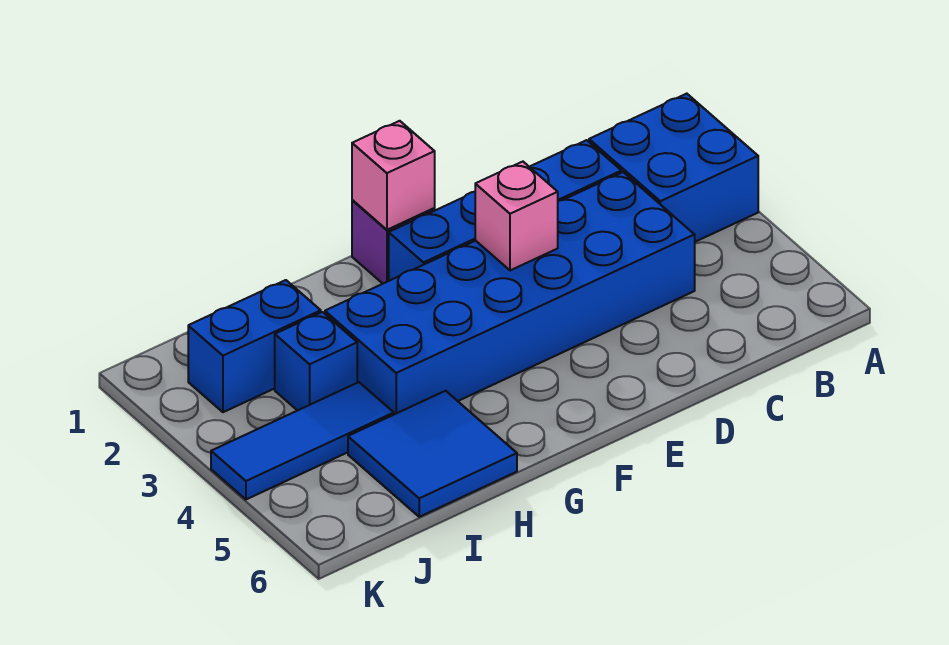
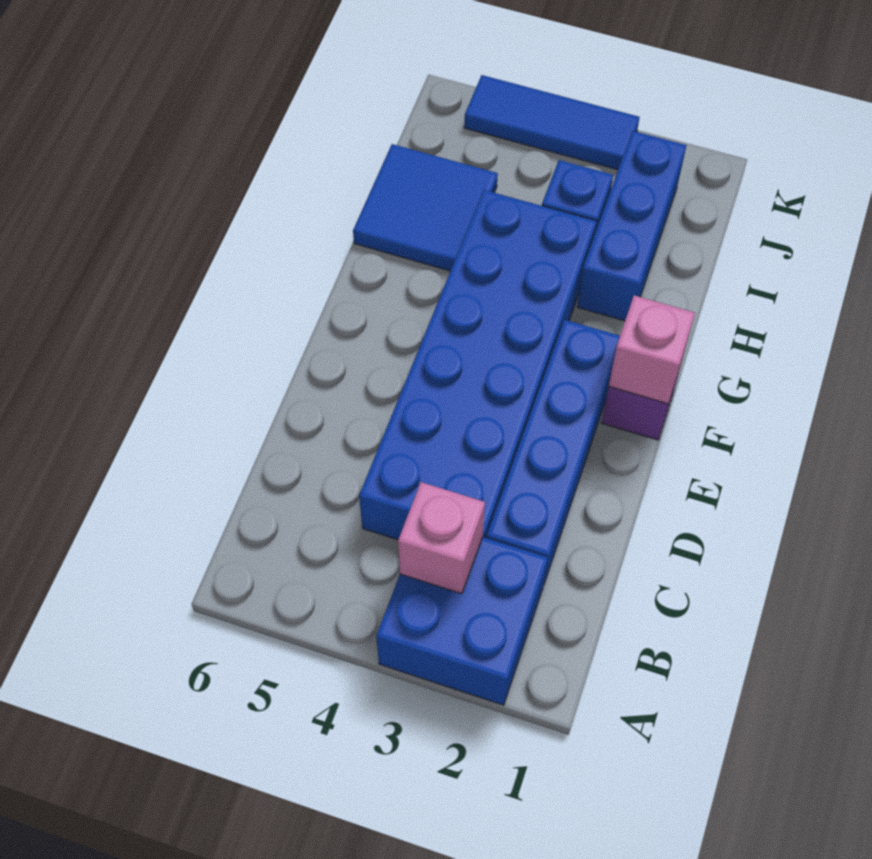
pink brick E3 level 2 -> pink brick B3 level 2
blue brick I2:J2 level 1 -> blue brick H2:J2 level 1
blue tile I4:K4 level 1 -> blue tile K3:K5 level 1

